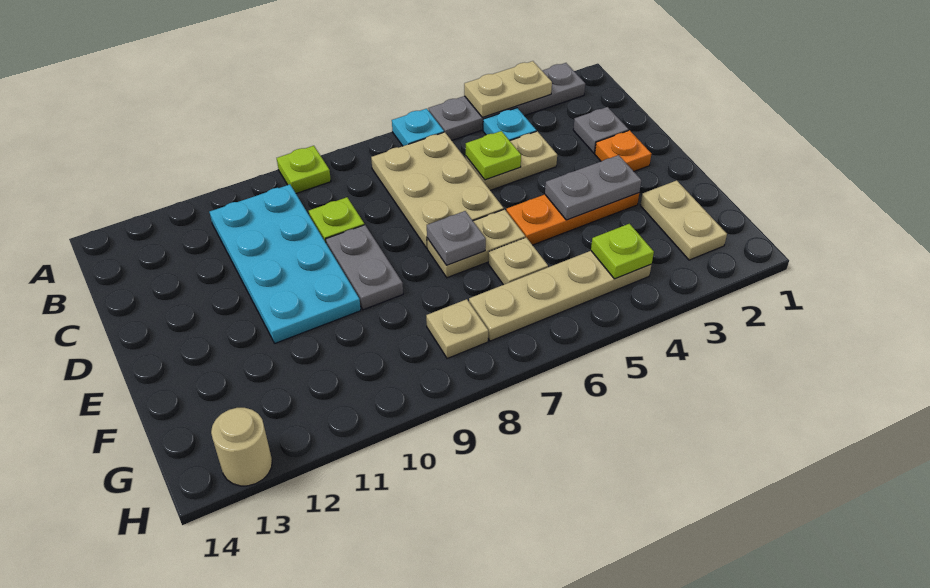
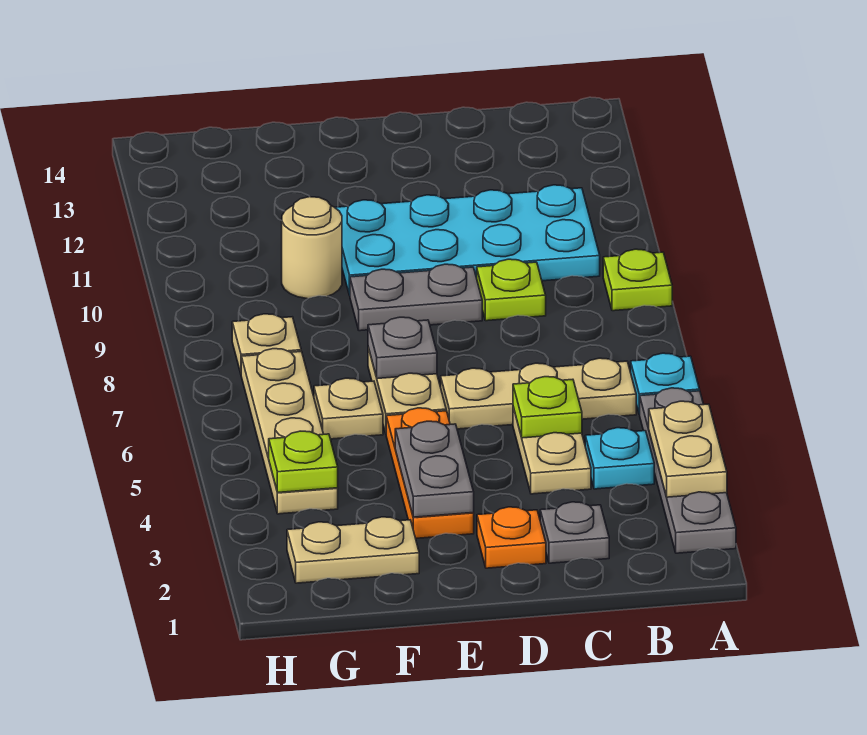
tan plate B6:D7 level 1 -> tan plate B6:D6 level 1
tan round brick H13 level 1 -> tan round brick F10 level 1

